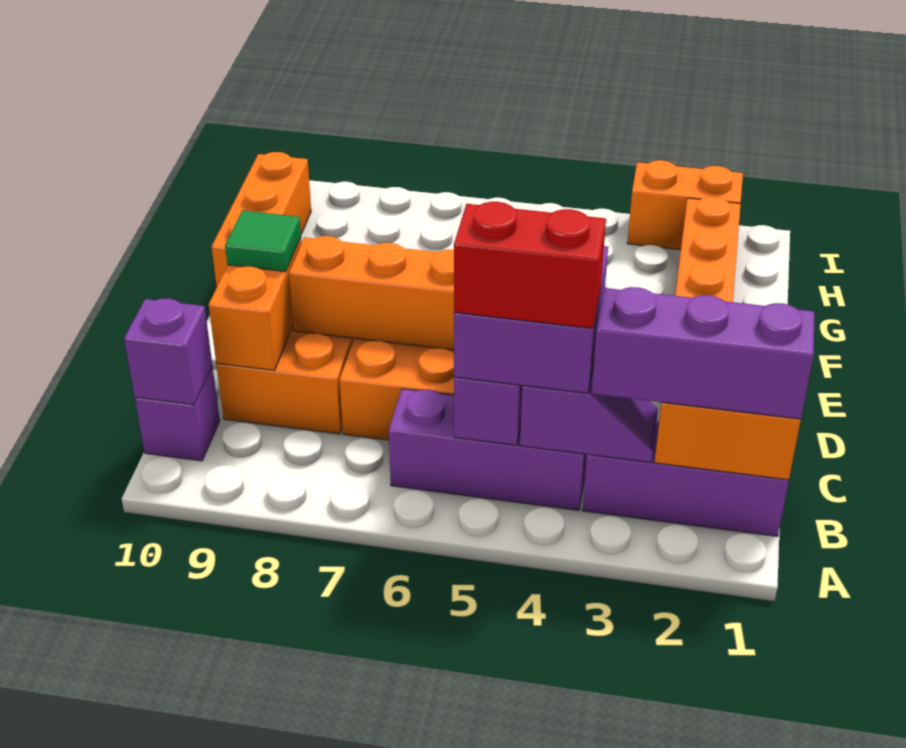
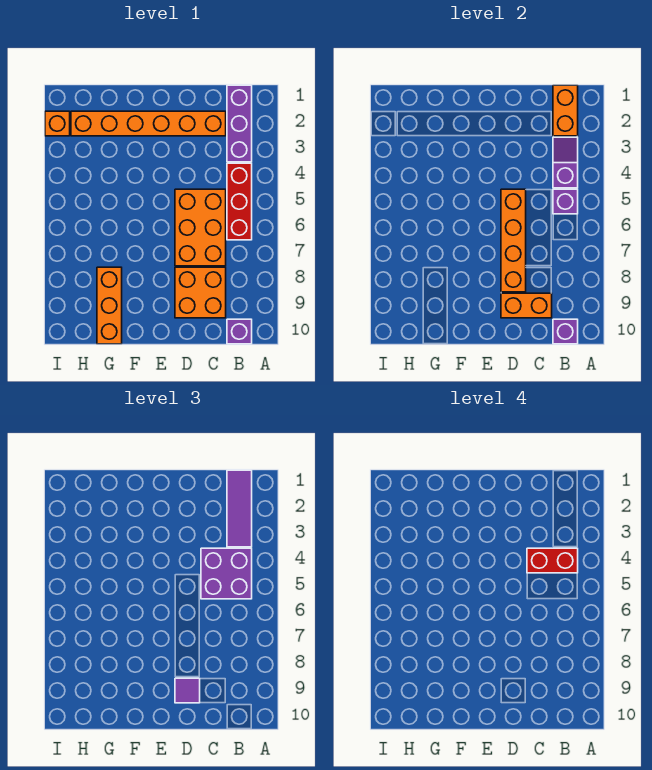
purple brick B1:B3 level 3 -> purple tile B1:B3 level 3
purple brick B4:B6 level 1 -> red brick B4:B6 level 1
red brick B4:B5 level 4 -> red brick B4:C4 level 4
green tile D9 level 3 -> purple tile D9 level 3
orange brick F10:H10 level 1 -> orange brick G8:G10 level 1
orange brick I2:I3 level 1 -> orange brick I2 level 1

